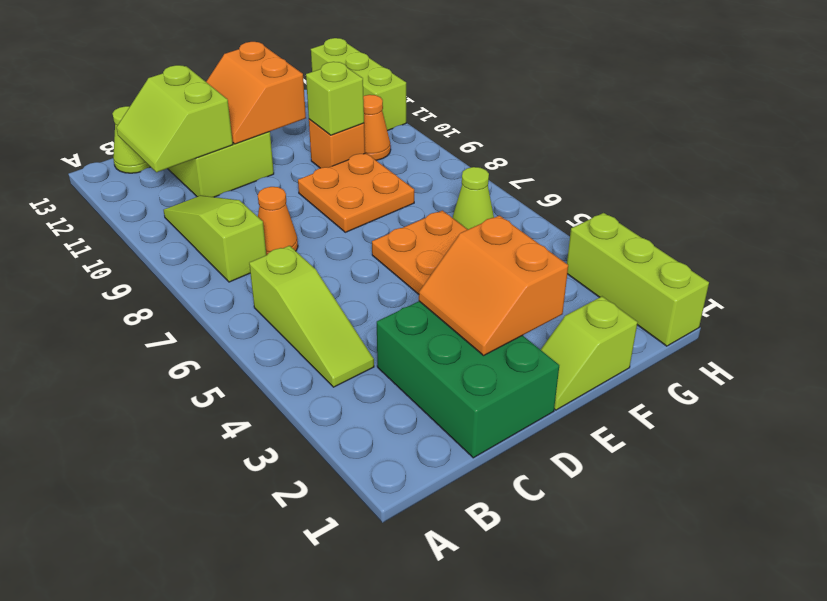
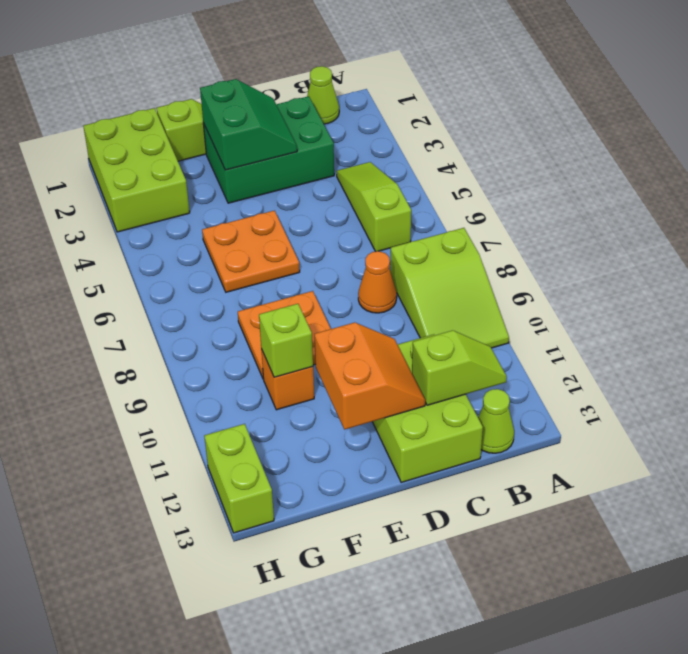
lime slope B8:B10 level 1 top 8 -> lime slope A8:B10 level 1 top 8
lime slope B11:C12 level 2 top C -> lime slope B12:C12 level 2 top C
green brick C1:D3 level 1 -> green brick C2:E3 level 1
orange slope D2:E3 level 2 top E -> green slope D2:E3 level 2 top E
lime cone G6 level 1 -> lime cone B1 level 1
orange cone G10 level 1 -> none
lime brick H1:H3 level 1 -> lime brick G1:H3 level 1
lime brick H11:H13 level 1 -> lime brick H12:H13 level 1

